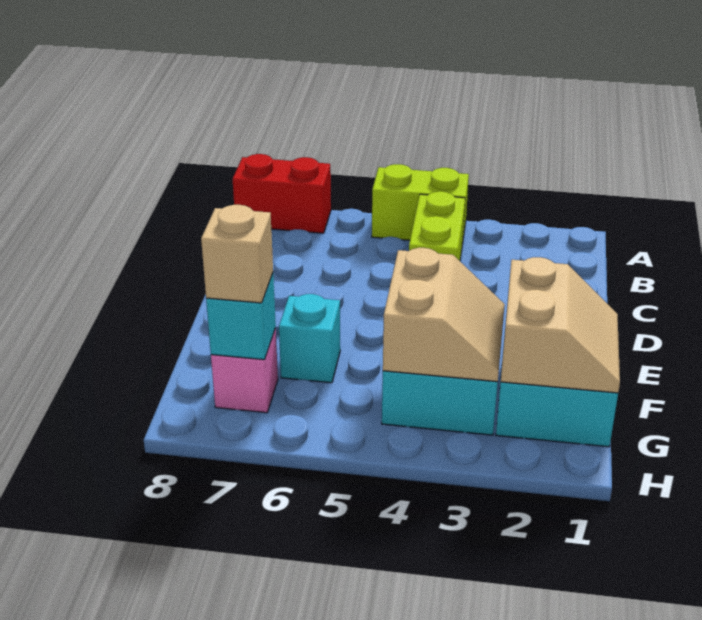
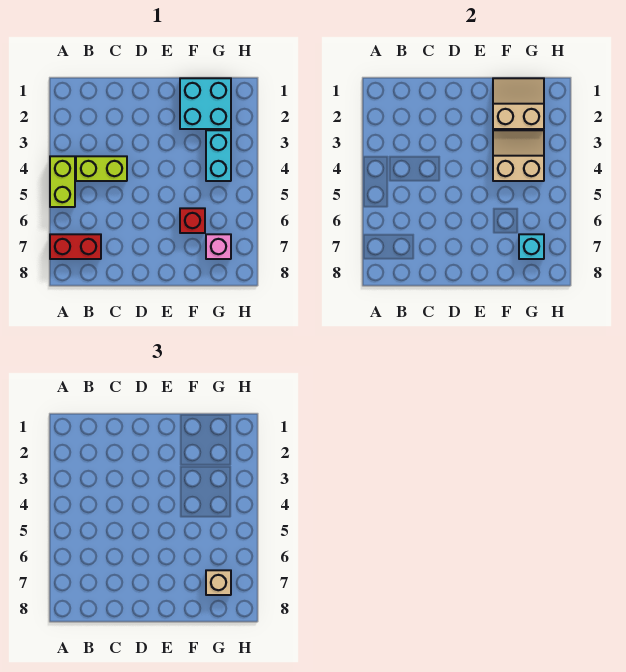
red brick A7:A8 level 1 -> red brick A7:B7 level 1
cyan brick F6 level 1 -> red brick F6 level 1

